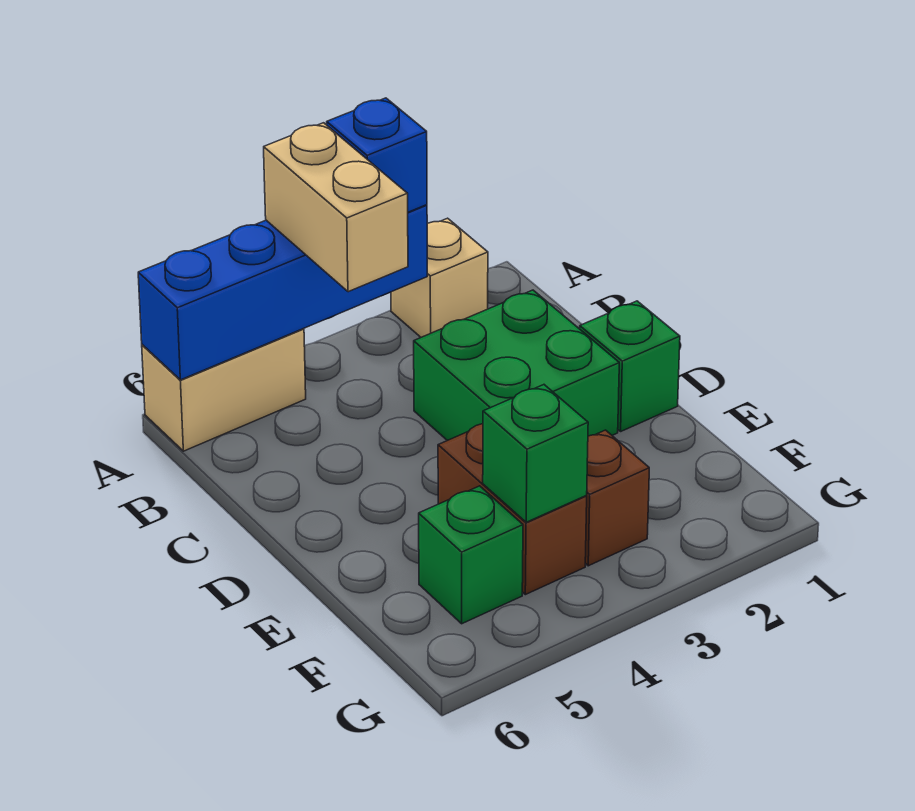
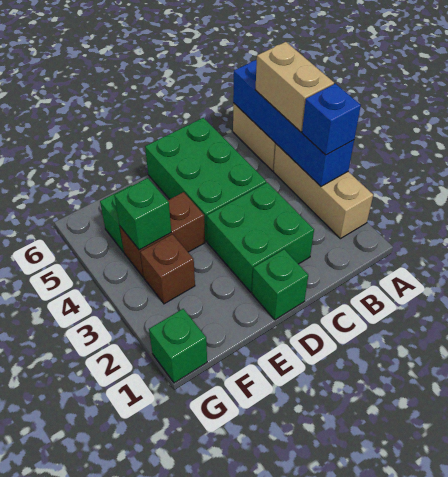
tan brick A2 level 1 -> tan brick A2:A4 level 1
tan brick A4:B4 level 3 -> tan brick A4:A5 level 3
none -> green brick C4:D6 level 1
none -> green brick G1 level 1

